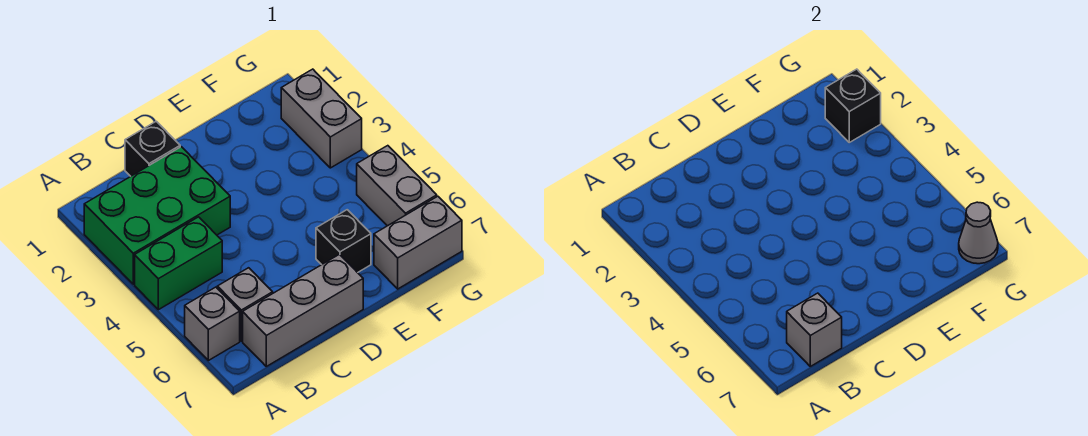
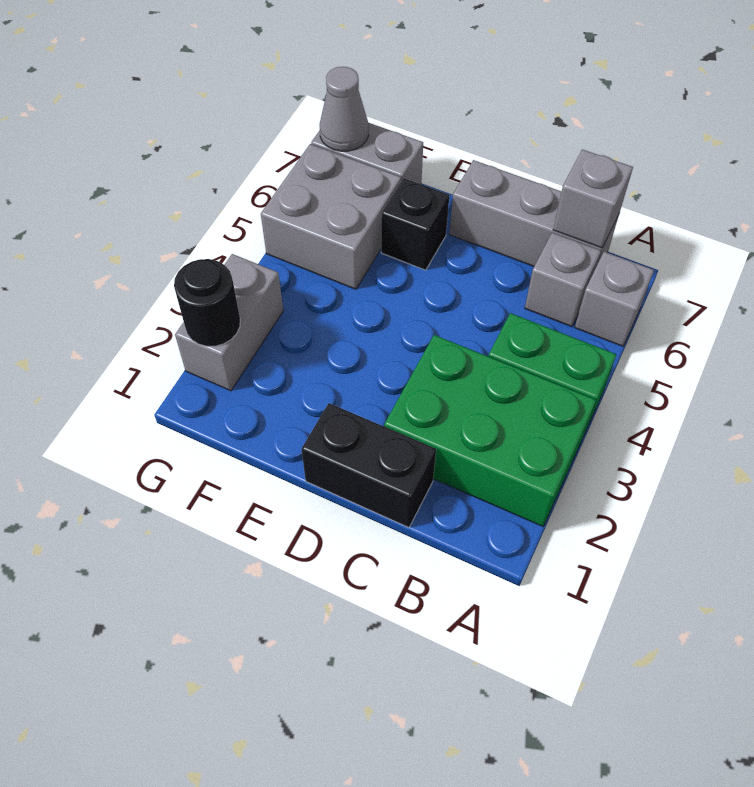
black brick C1 level 1 -> black brick C1:D1 level 1
black brick G2 level 2 -> black round brick G2 level 2
grey brick G5:G6 level 1 -> grey brick F5:G6 level 1

